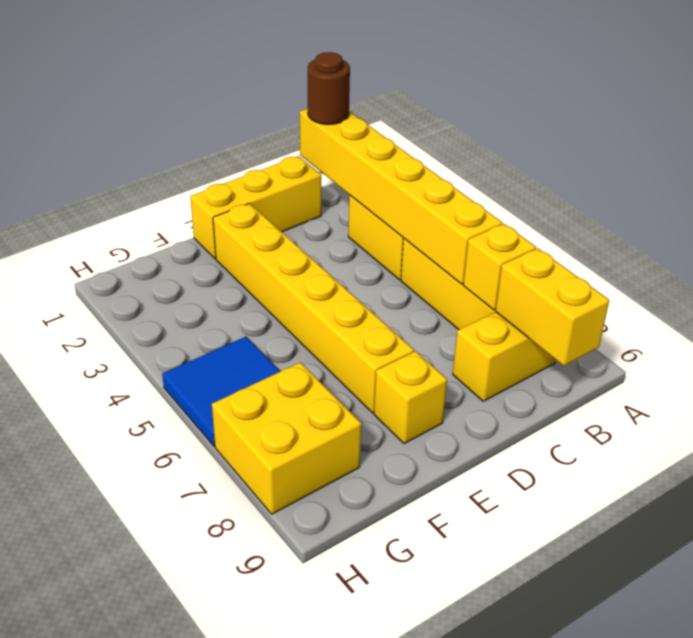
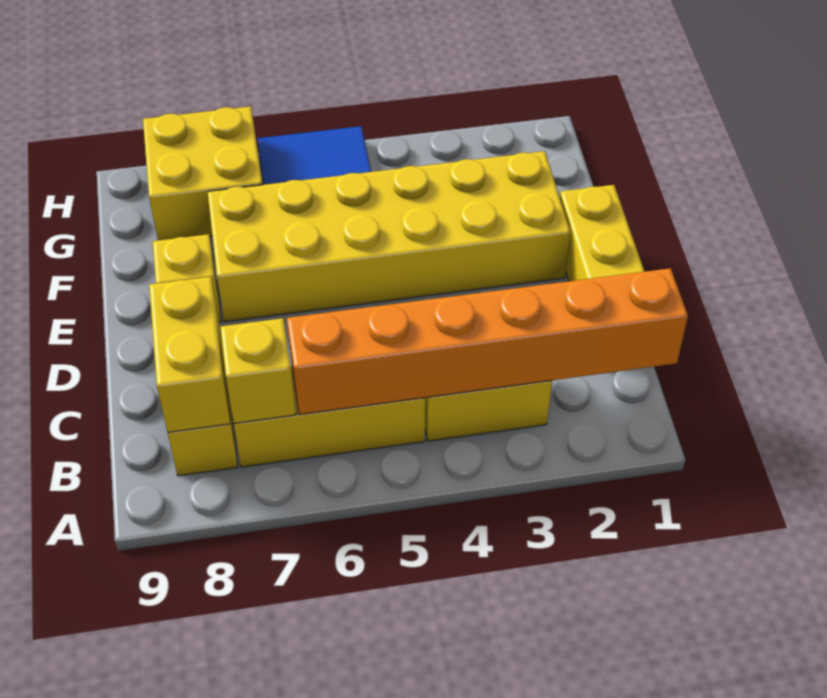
yellow brick B1:B6 level 2 -> orange brick B1:B6 level 2
brown round brick B1 level 3 -> none
yellow brick B8:B9 level 2 -> yellow brick B8:C8 level 2
yellow brick E2:E7 level 1 -> yellow brick E2:F7 level 1

